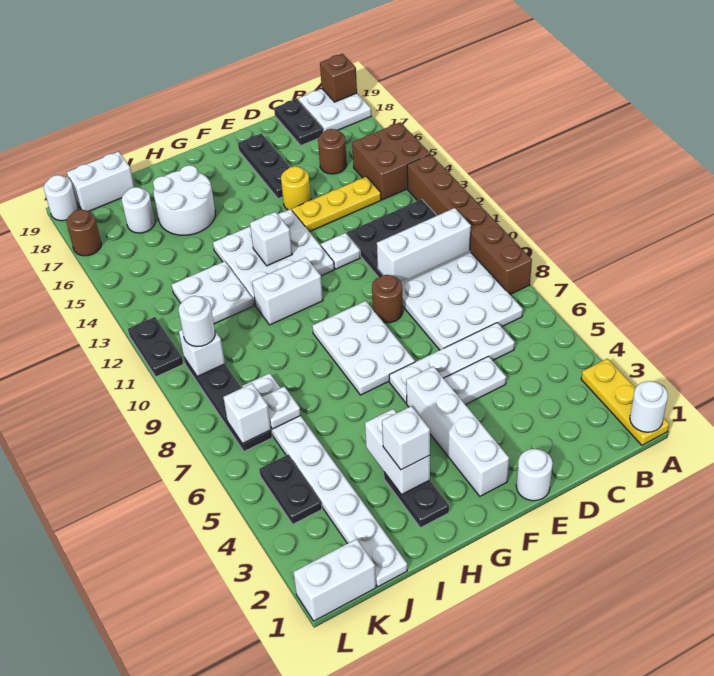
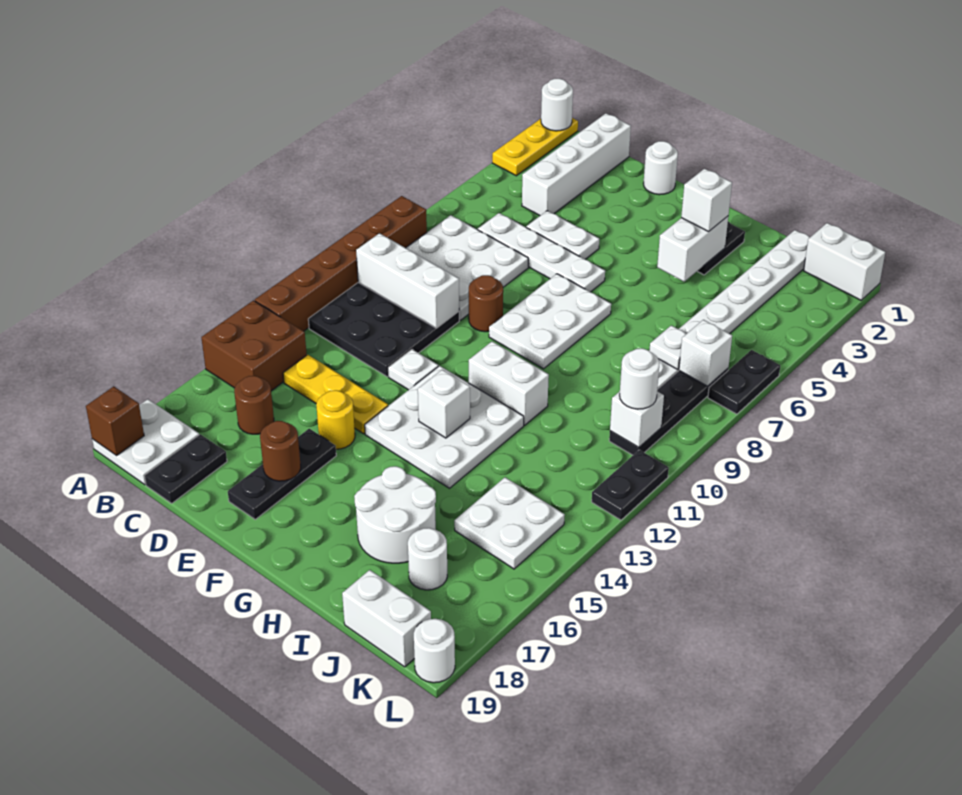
white brick F2:F5 level 1 -> white brick C1:C4 level 1
white plate I12:J13 level 1 -> white plate J14:K15 level 1
black plate K4:K5 level 1 -> black plate L6:L7 level 1
brown round brick L17 level 1 -> brown round brick E17 level 2

